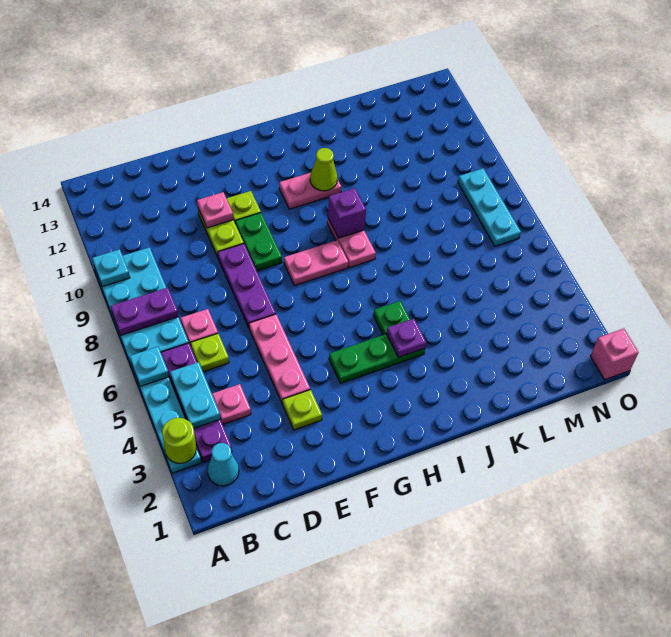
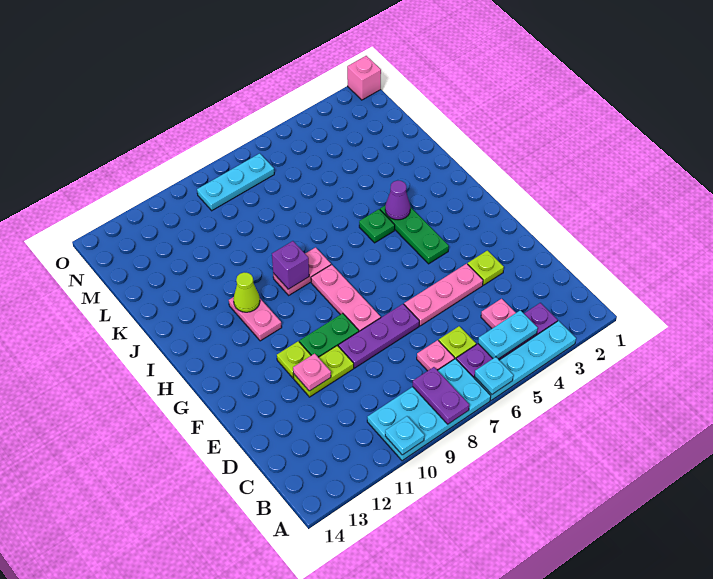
lime round brick A3 level 2 -> none
cyan cone B2 level 1 -> none
pink plate G8:H8 level 1 -> pink plate F8:H8 level 1
purple plate I4 level 2 -> purple cone I4 level 2

